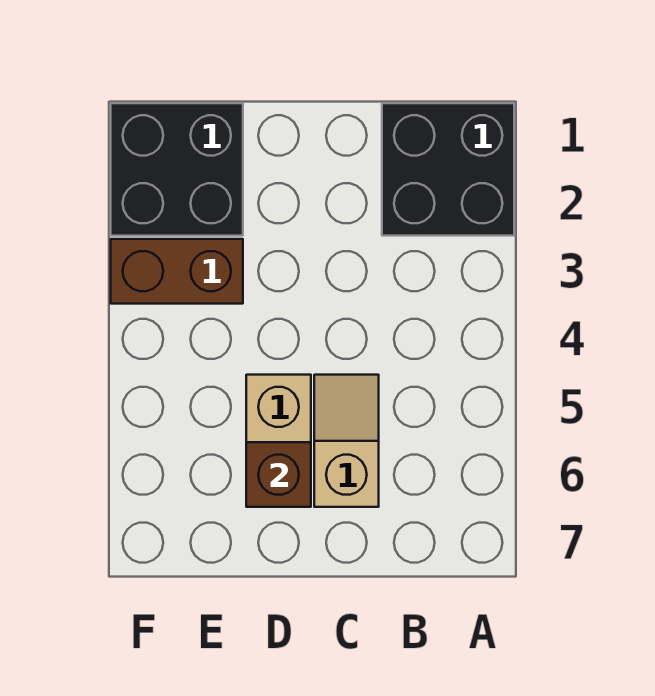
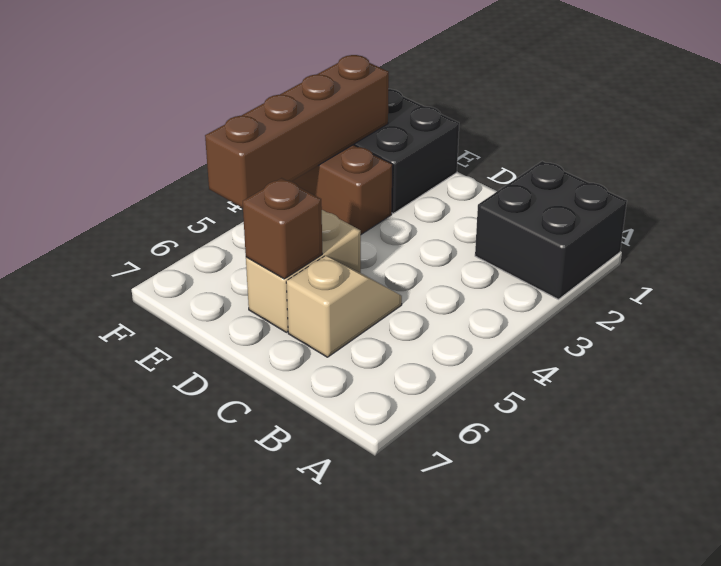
none -> brown brick F2:F5 level 2

